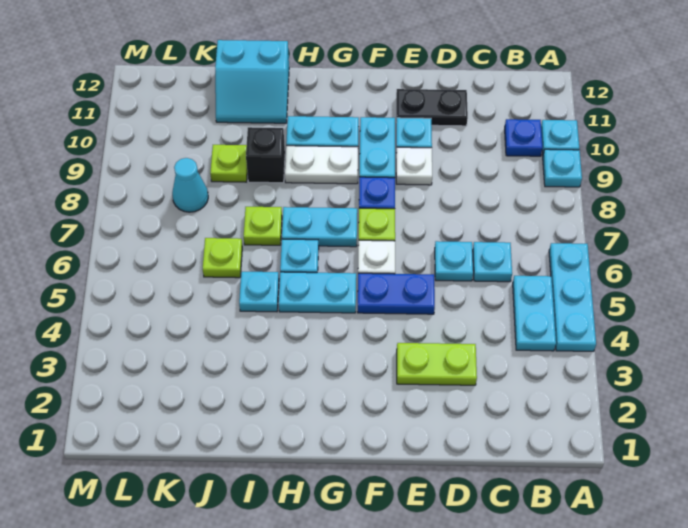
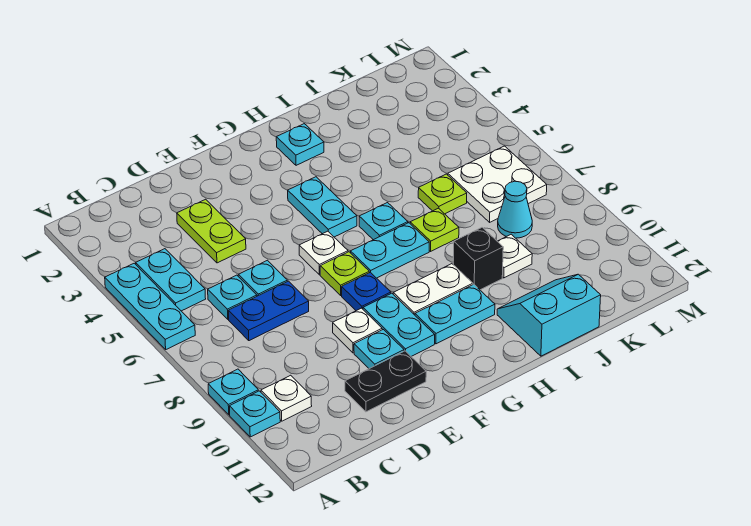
blue plate B10 level 1 -> white plate B10 level 1
lime plate D3:E3 level 1 -> lime plate D3:D4 level 1
blue plate E5:F5 level 1 -> blue plate C7:D7 level 1
cyan plate G5:H5 level 1 -> cyan plate G4:G5 level 1
cyan plate I5 level 1 -> cyan plate H2 level 1
lime plate J9 level 1 -> white plate J9 level 1
none -> white plate K6:L7 level 1

